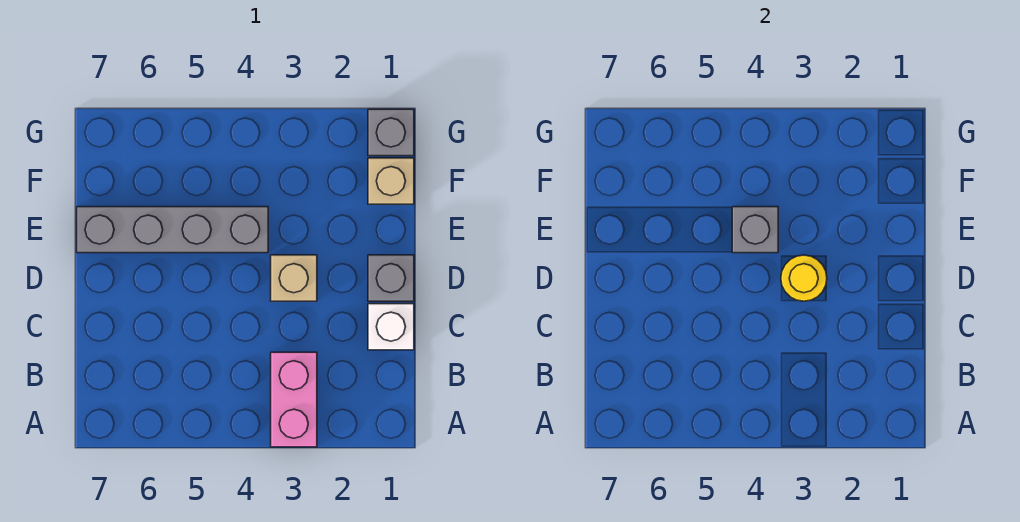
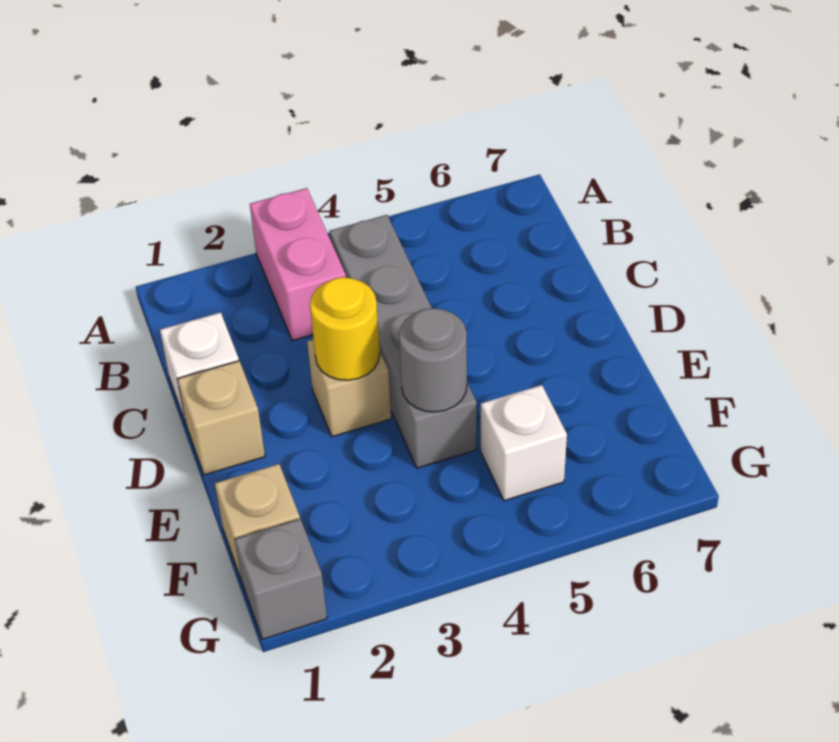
grey brick D1 level 1 -> tan brick D1 level 1
grey brick E4:E7 level 1 -> grey brick B4:E4 level 1
grey brick E4 level 2 -> grey round brick E4 level 2
none -> white brick F5 level 1

